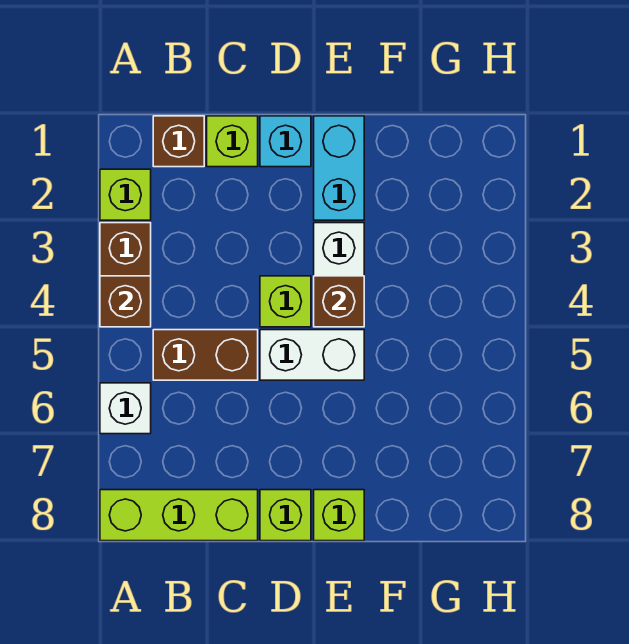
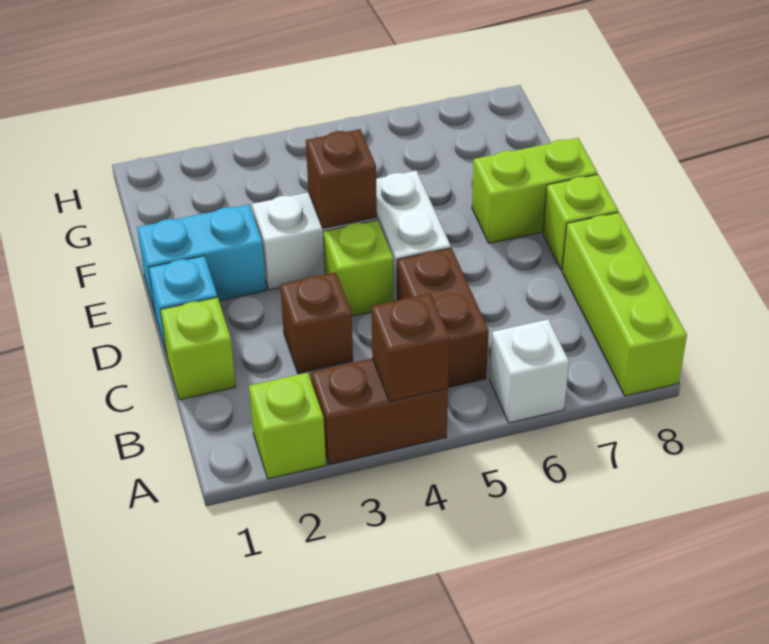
brown brick B1 level 1 -> brown brick C3 level 1
lime brick E8 level 1 -> lime brick E7:E8 level 1

